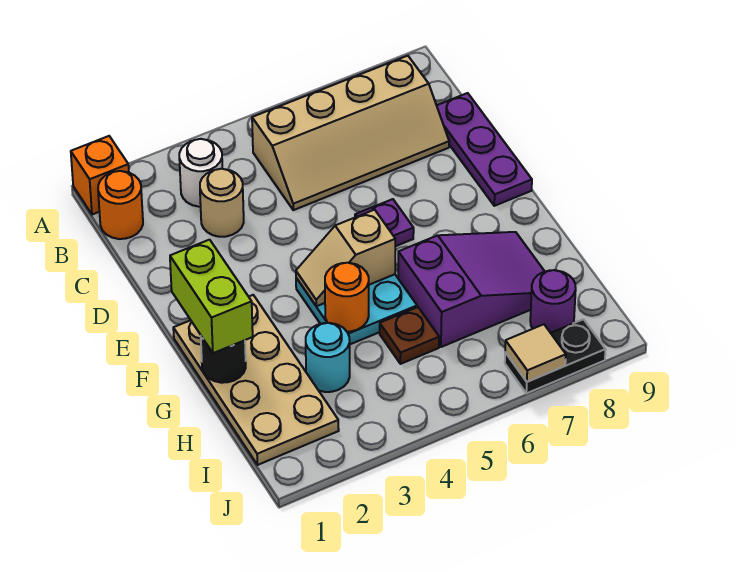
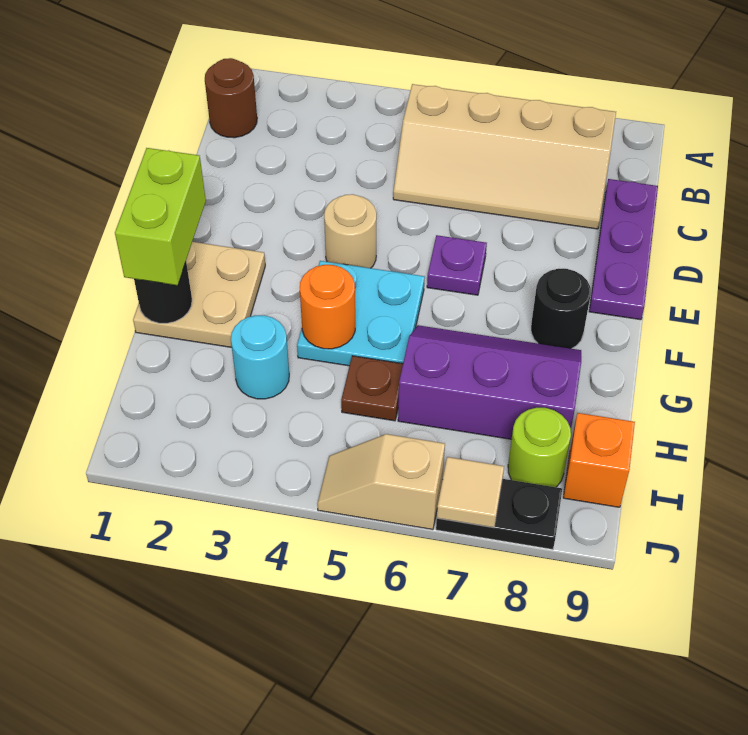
orange brick A1 level 1 -> orange brick I9 level 1
orange round brick B1 level 1 -> brown round brick B1 level 1
white round brick B3 level 1 -> none
tan round brick C3 level 1 -> tan round brick E4 level 1
tan plate F1:I2 level 1 -> tan plate F1:G2 level 1
tan slope F4:F5 level 2 top 5 -> tan slope J5:J6 level 1 top 6
none -> black round brick F8 level 1
purple slope G6:H8 level 1 top 6 -> purple slope G6:H8 level 1 top H
purple round brick I8 level 1 -> lime round brick I8 level 1

